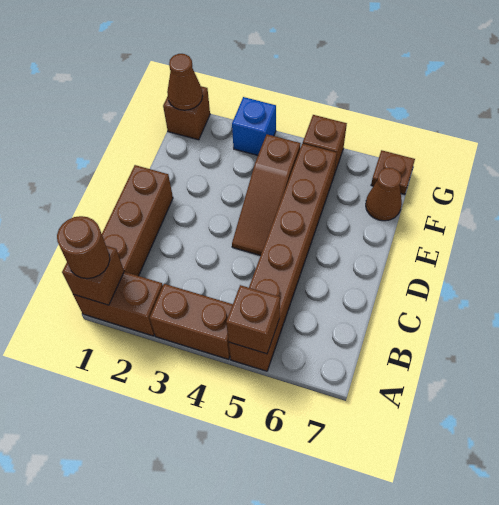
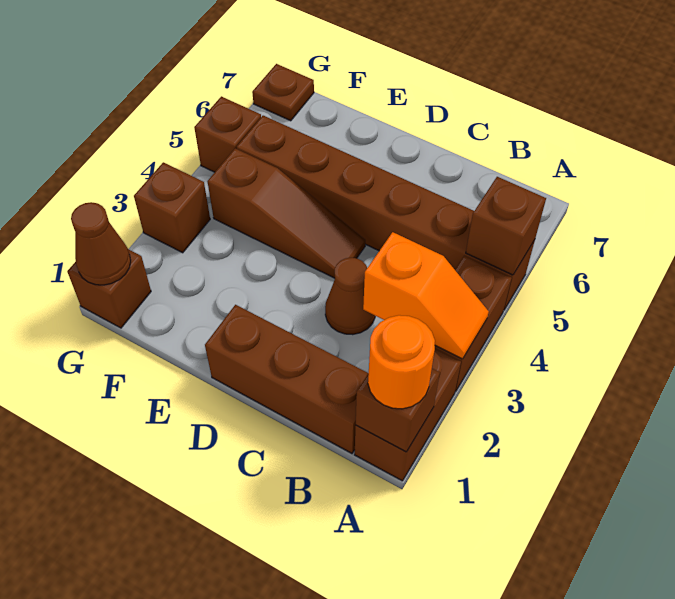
brown round brick A1 level 3 -> orange round brick A1 level 3
none -> orange slope A3:B3 level 2 top B
brown cone F7 level 1 -> brown cone C3 level 1
blue brick G3 level 1 -> brown brick G3 level 1

